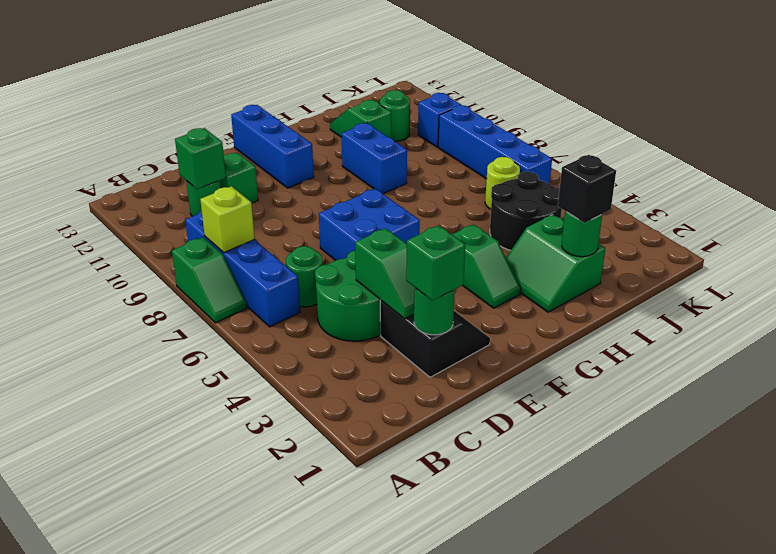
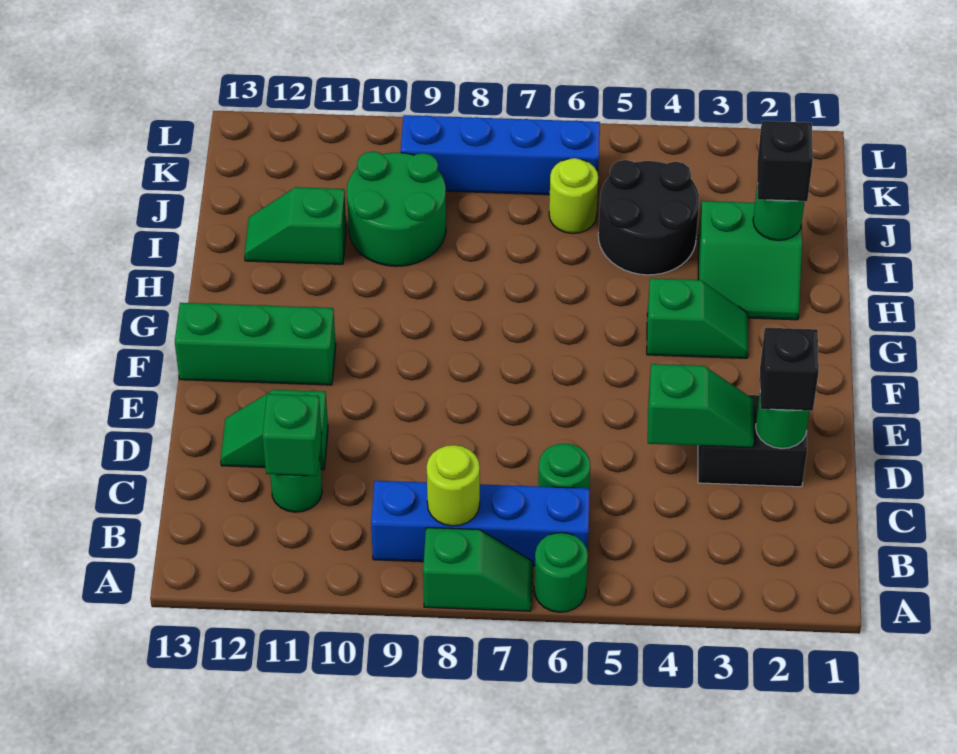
lime brick B8 level 2 -> lime round brick B8 level 2
green round brick C4:D5 level 1 -> green round brick I9:J10 level 1
green brick D2 level 3 -> black brick D2 level 3
blue brick E6:F7 level 1 -> none
blue brick F11:F13 level 1 -> green brick F11:F13 level 1
blue brick H9:H10 level 1 -> none
green round brick J11 level 1 -> green round brick A6 level 1
blue brick K10 level 1 -> none

